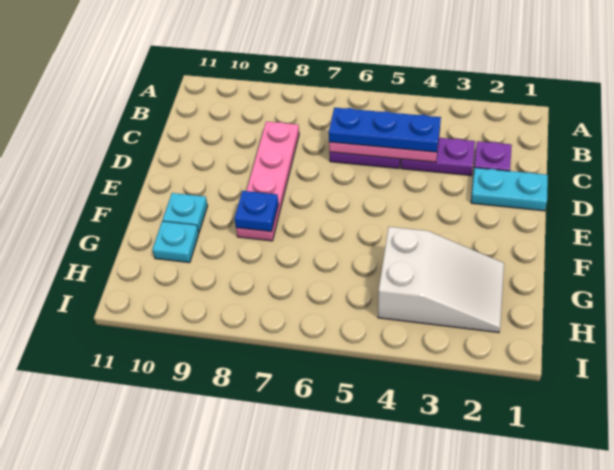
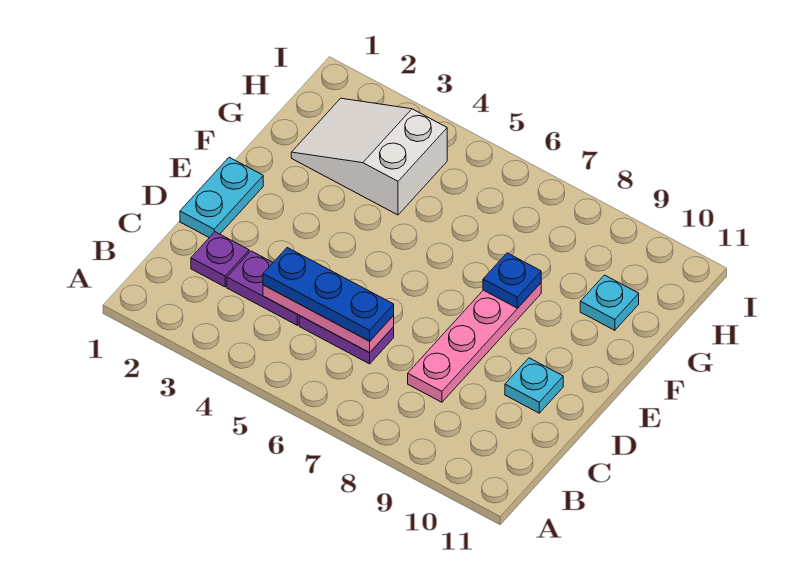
cyan plate D1:D2 level 1 -> cyan plate D1:E1 level 1
cyan plate F10 level 1 -> cyan plate D10 level 1

